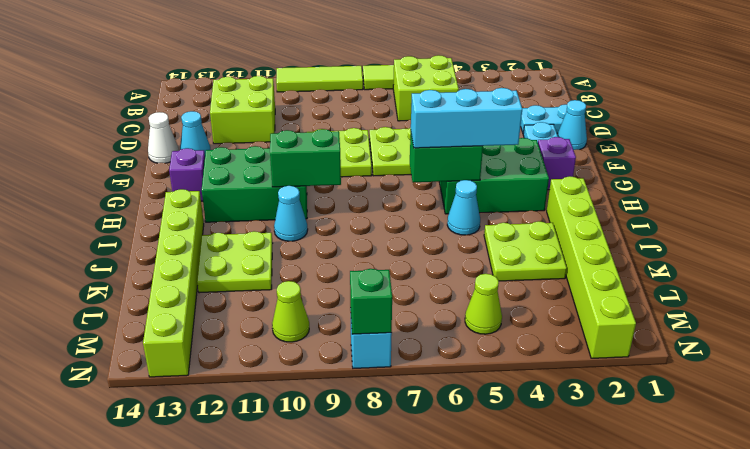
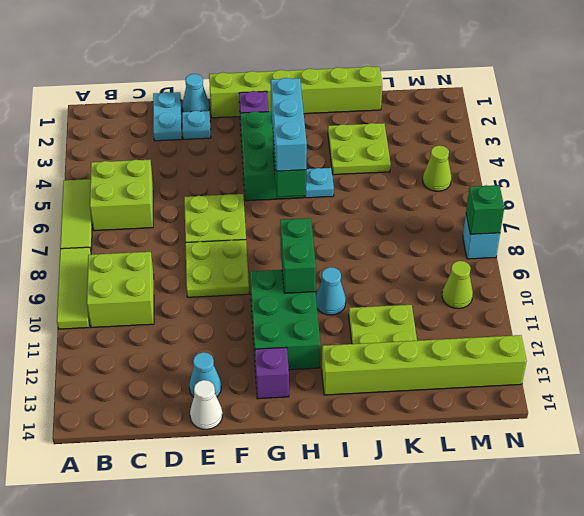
lime brick C11:D12 level 1 -> lime brick B9:C10 level 1
lime brick I2:N2 level 1 -> lime brick F1:K1 level 1
cyan cone I5 level 1 -> cyan plate I5 level 1

